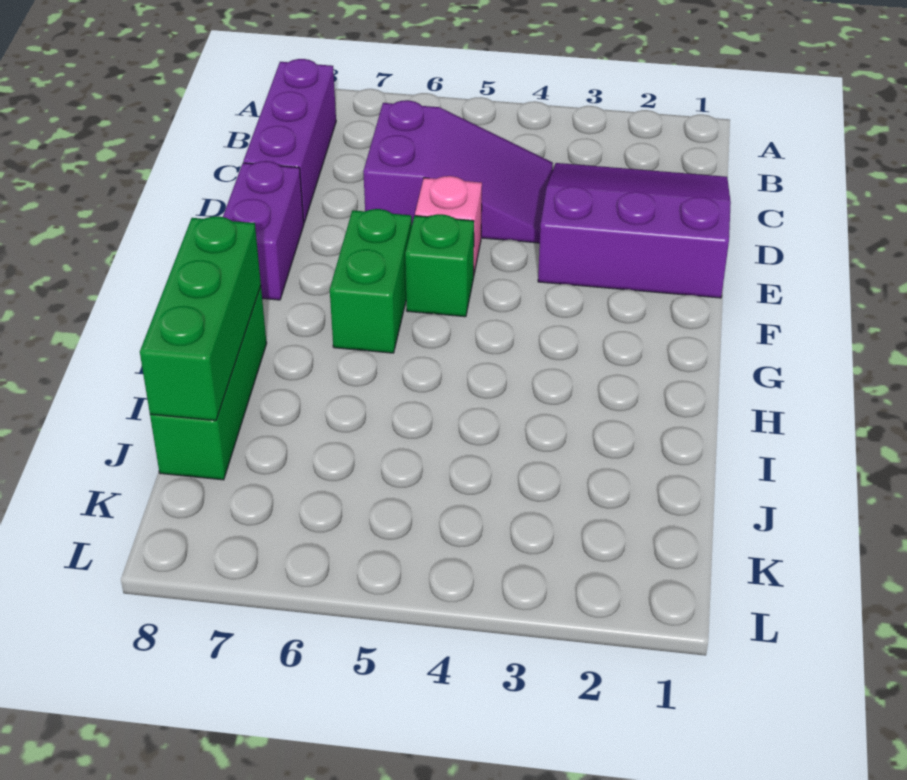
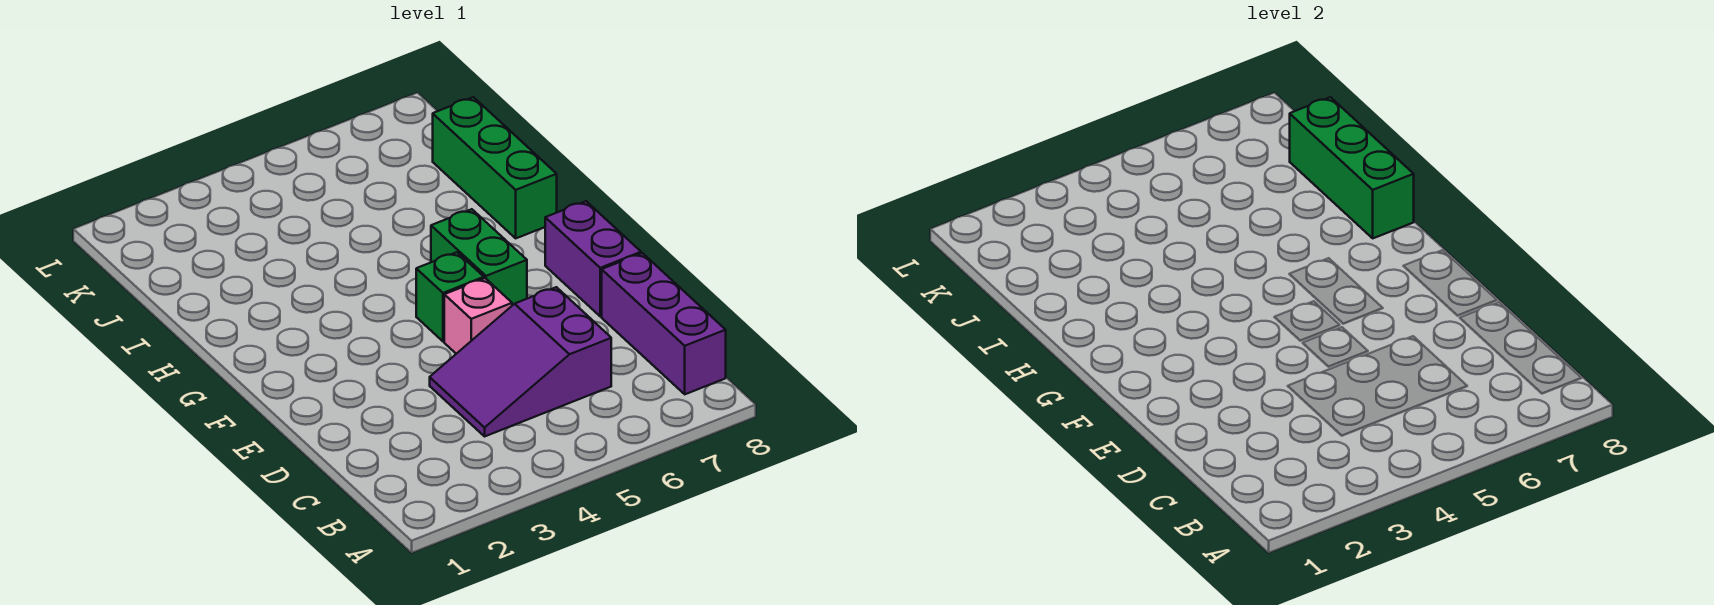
purple slope C1:E3 level 1 top E -> none

